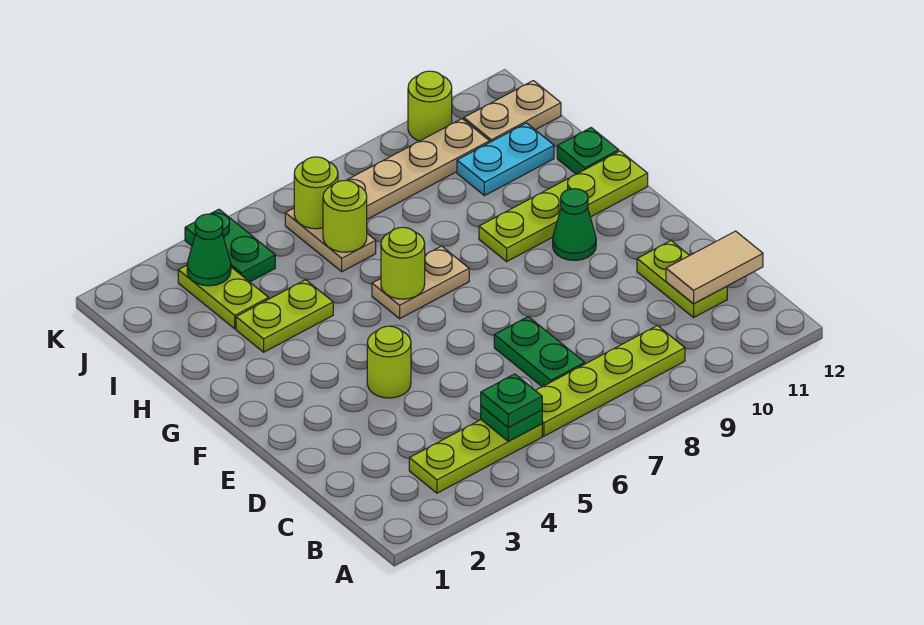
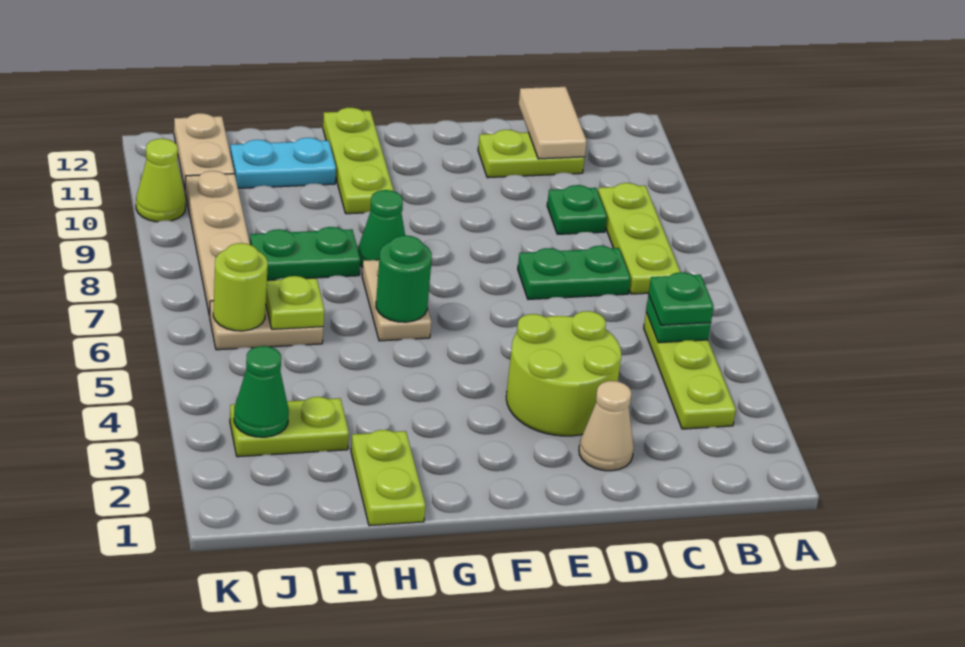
lime plate B6:B9 level 1 -> lime plate B7:B9 level 1
none -> tan cone D2 level 1
lime round brick E4 level 1 -> lime round brick D3:E4 level 1
green cone F10 level 1 -> green cone G8 level 1
lime round brick G6 level 2 -> green round brick G6 level 2
lime plate G9:G12 level 1 -> lime plate G10:G12 level 1
lime plate H3:H4 level 1 -> lime plate H1:H2 level 1
green plate H12 level 1 -> green plate C9 level 1
lime round brick I6 level 2 -> lime plate I6 level 2
cyan plate I10:I11 level 1 -> cyan plate H11:I11 level 1
green plate J4:K4 level 1 -> green plate H8:I8 level 1
lime round brick K10 level 1 -> lime cone K10 level 1

